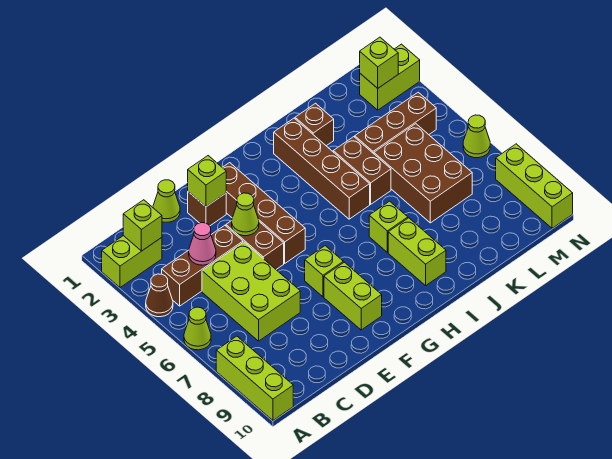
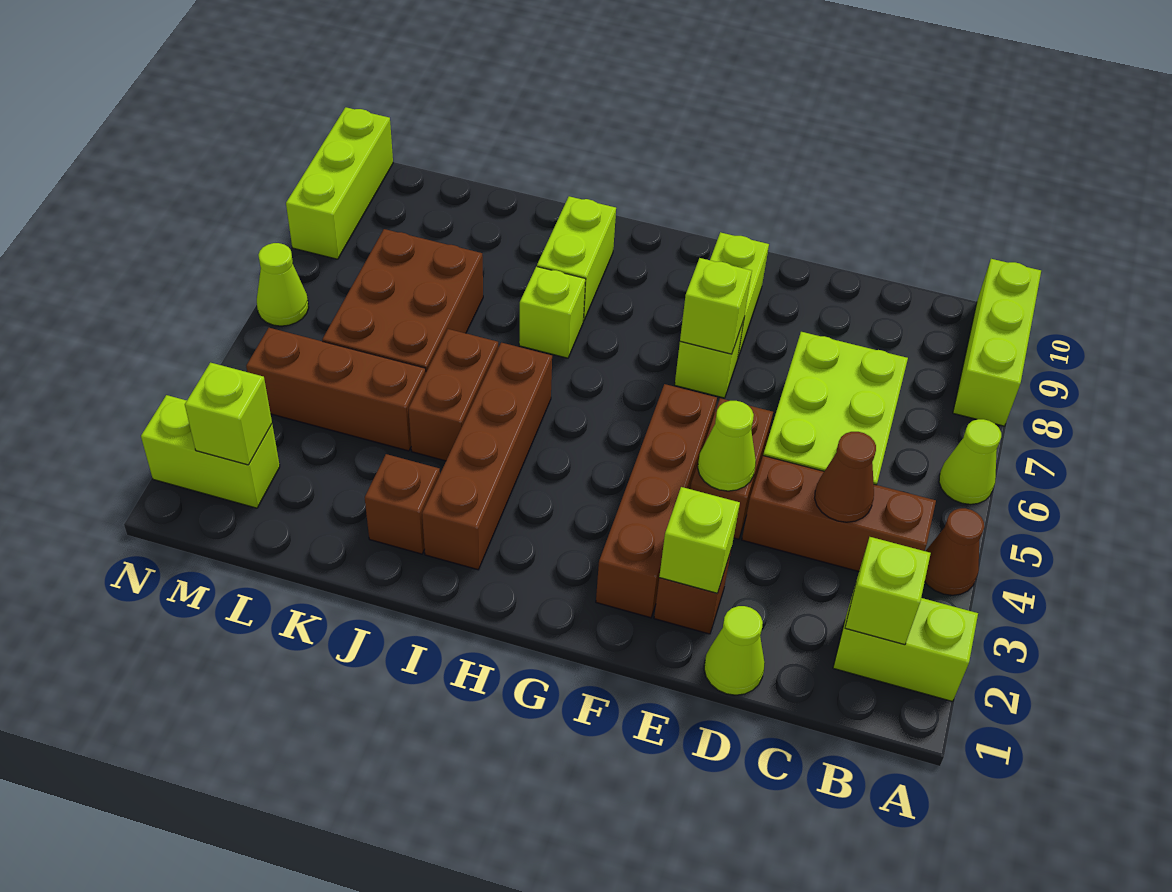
pink cone C4 level 2 -> brown cone C4 level 2
none -> lime brick F7 level 2

